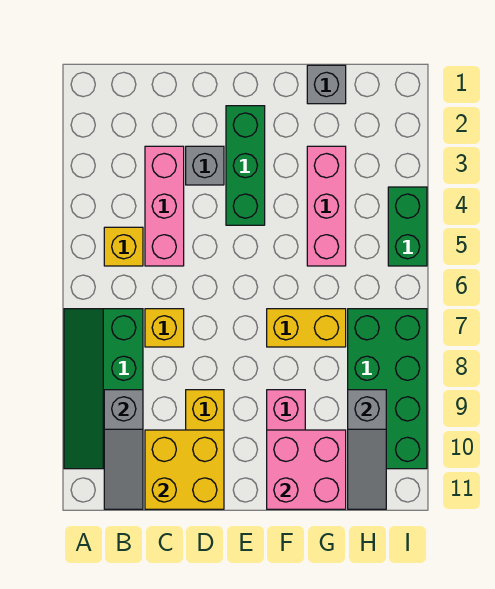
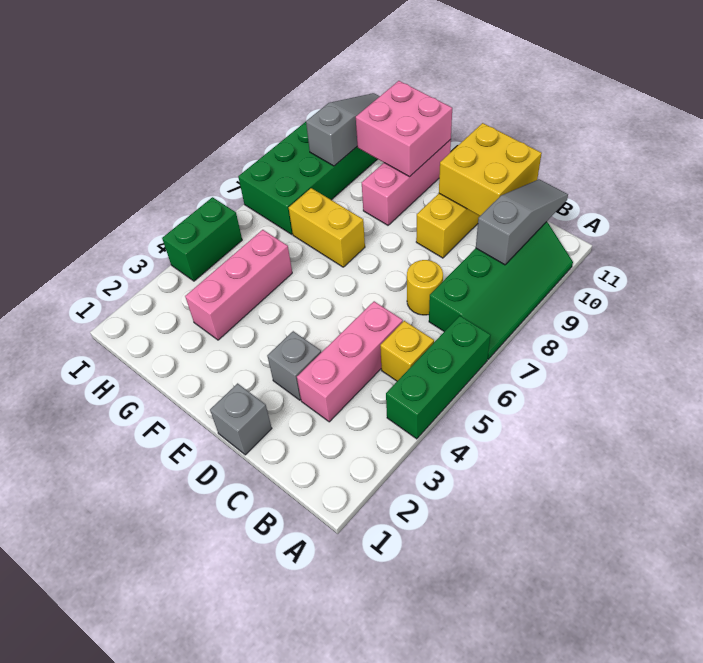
yellow brick C7 level 1 -> yellow round brick C7 level 1
green brick E2:E4 level 1 -> green brick A4:A6 level 1
grey brick G1 level 1 -> grey brick D1 level 1

